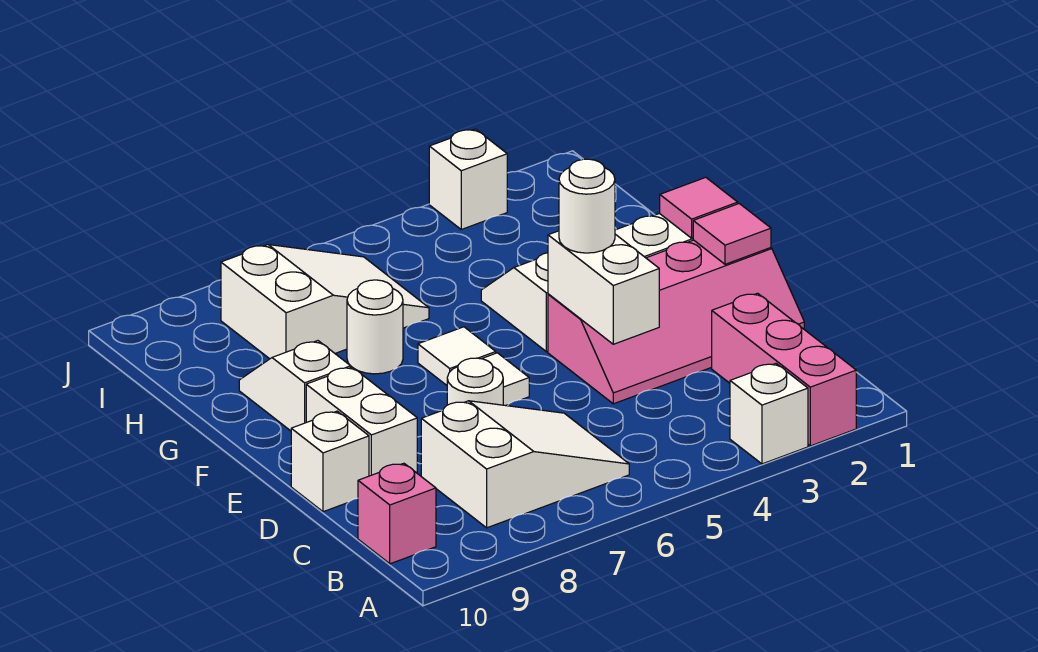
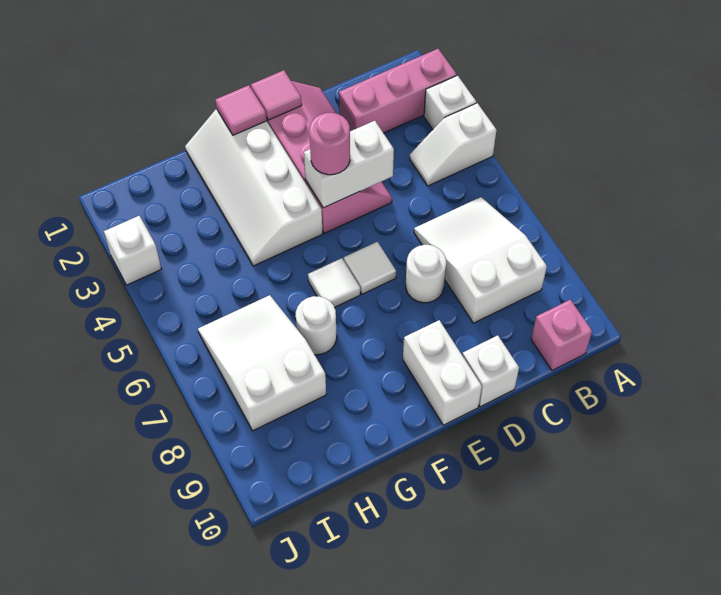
white brick D9:E9 level 1 -> white brick E9:E10 level 1
white round brick E4 level 3 -> pink round brick E4 level 3
white slope F9:G9 level 1 top F -> white slope A4:B4 level 1 top A

